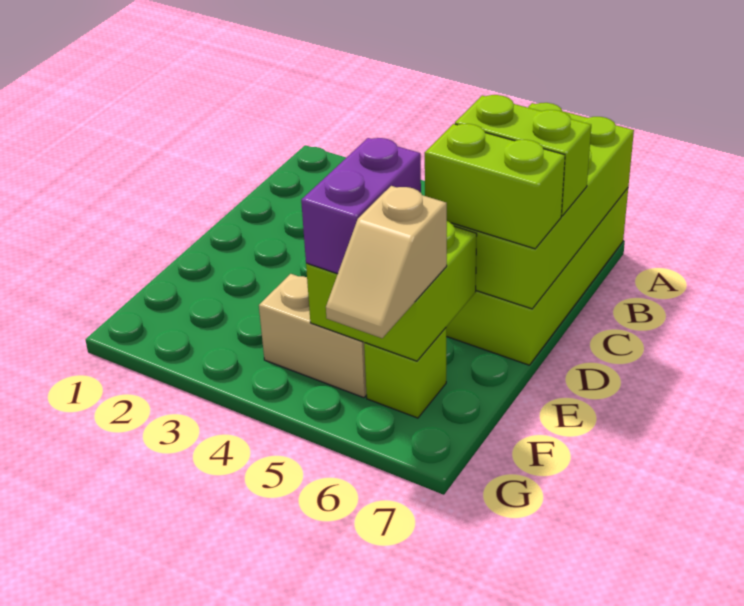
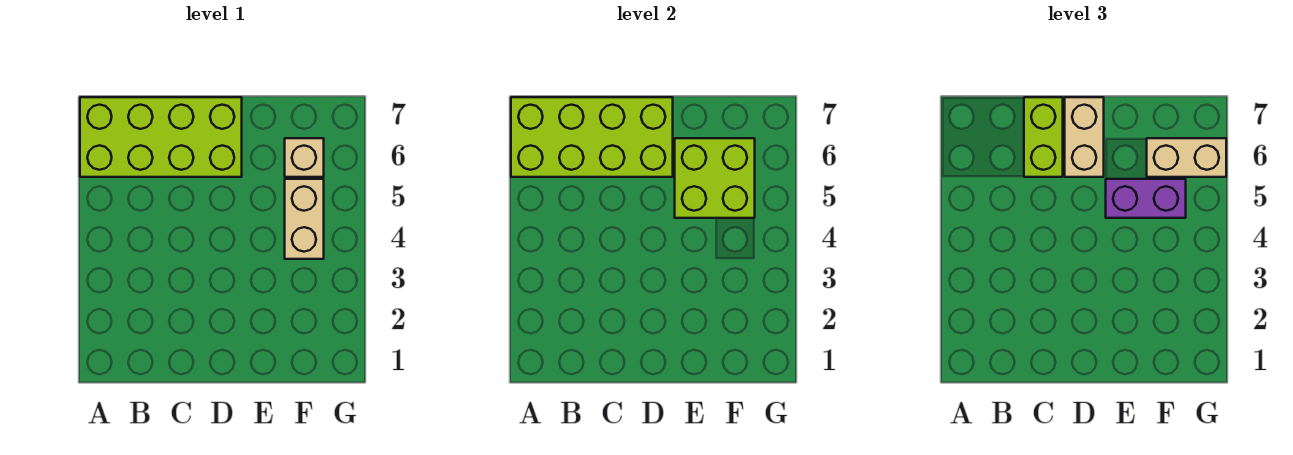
lime brick D6:D7 level 3 -> tan brick D6:D7 level 3
lime brick F6 level 1 -> tan brick F6 level 1
tan slope F6:G6 level 3 top F -> tan brick F6:G6 level 3

